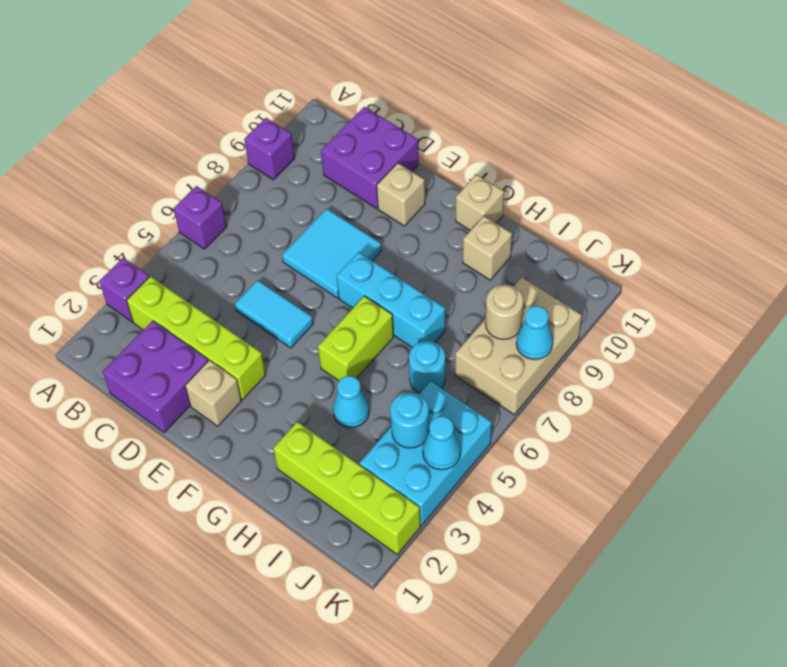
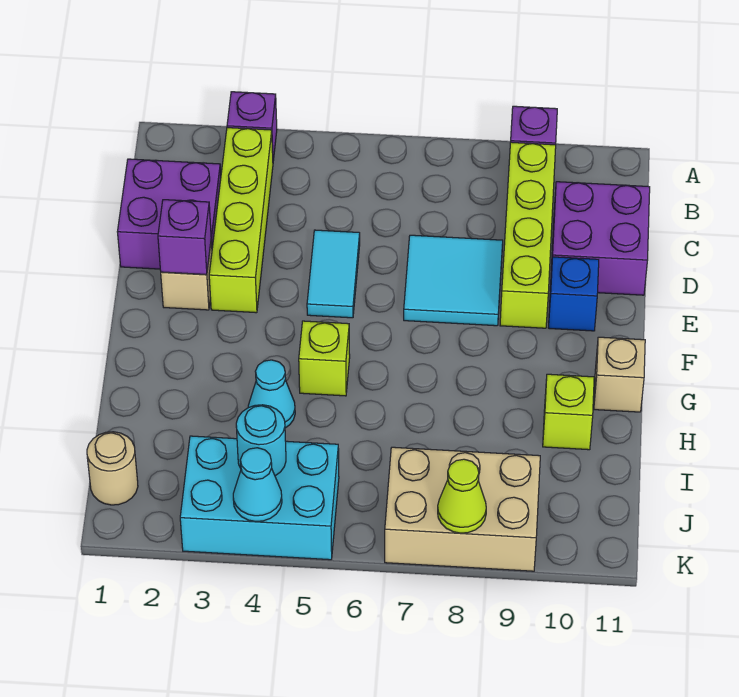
purple brick A6 level 1 -> purple brick E2 level 2
tan brick E10 level 1 -> blue brick E10 level 1
cyan brick F7:H7 level 1 -> none
lime brick G5:G6 level 1 -> lime brick G5 level 1
lime brick H2:K2 level 1 -> lime brick B9:E9 level 1
tan brick H10 level 1 -> lime brick H10 level 1
cyan round brick I6 level 1 -> none
tan round brick J8 level 2 -> tan round brick J1 level 1
cyan cone K8 level 2 -> lime cone K8 level 2

